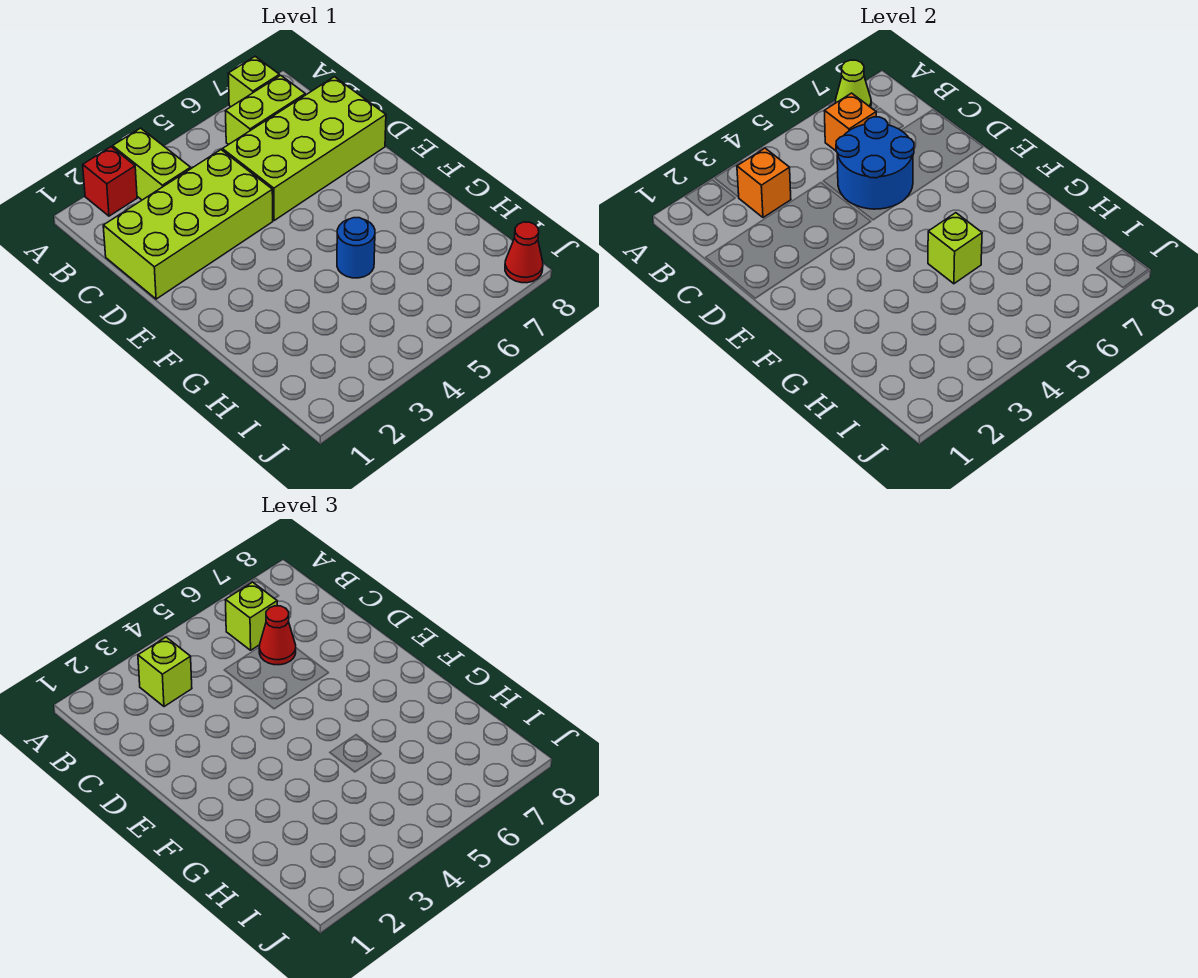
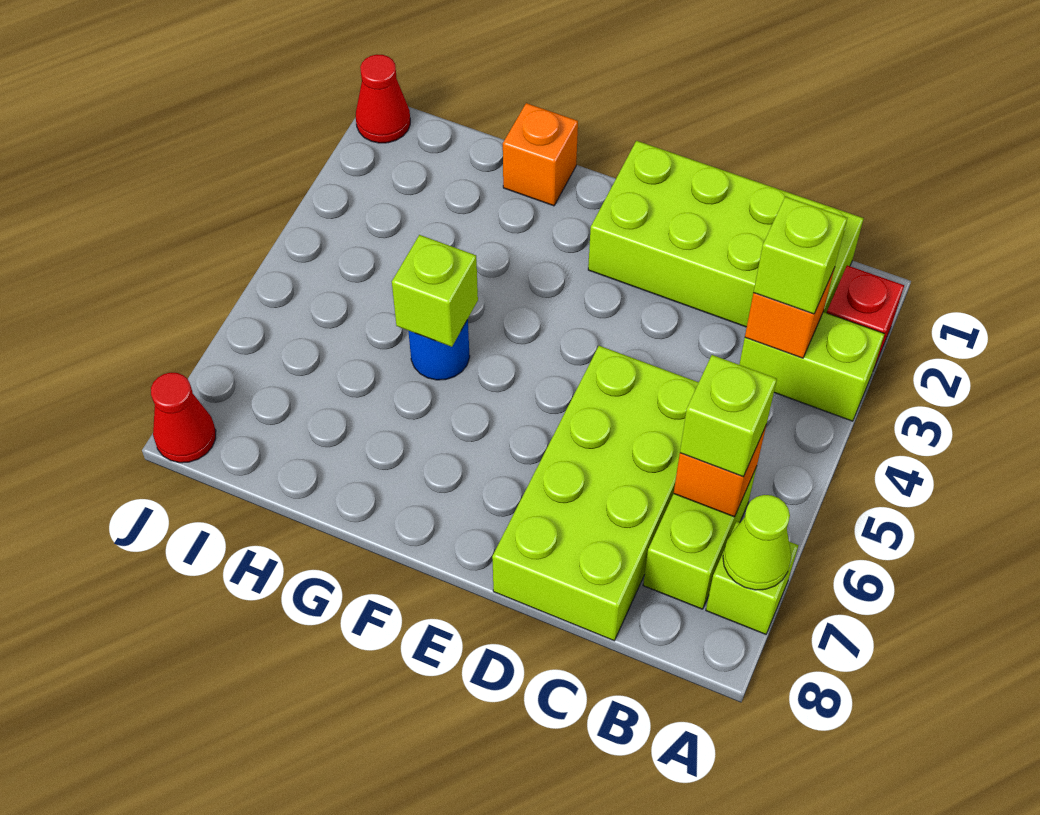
lime brick C1:D4 level 1 -> lime brick B1:E2 level 1
blue round brick C5:D6 level 2 -> none
red cone C6 level 3 -> red cone J1 level 1
none -> orange brick G1 level 1

